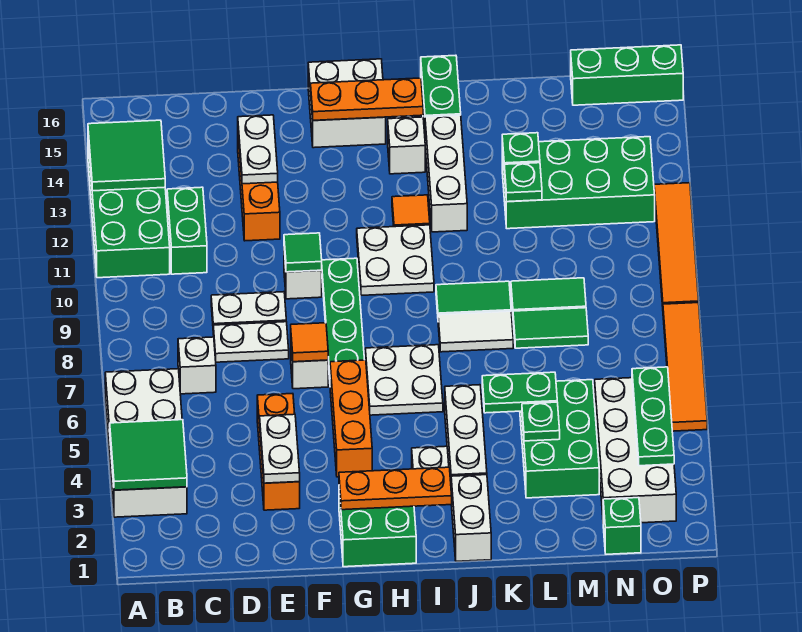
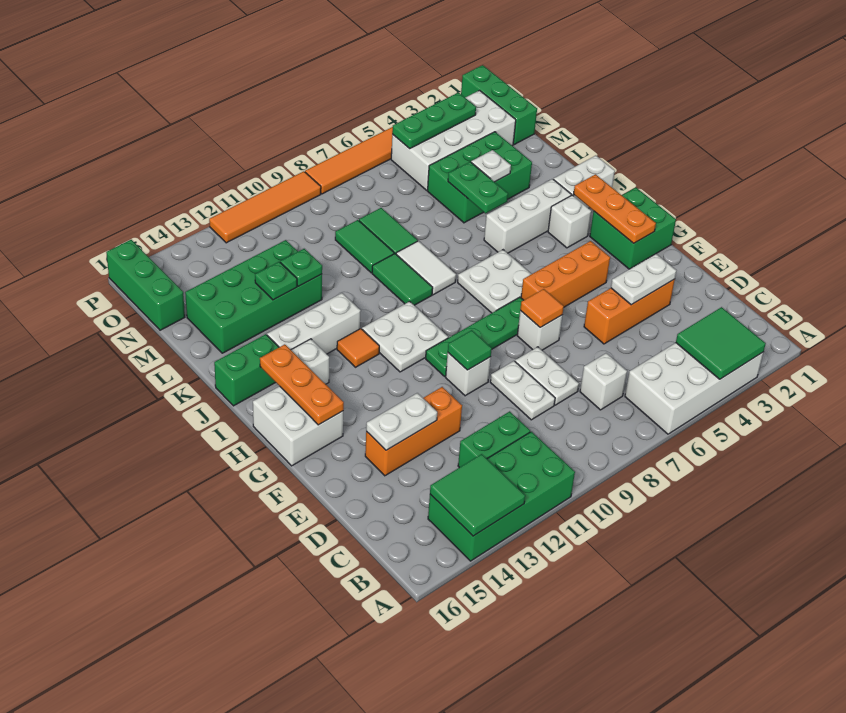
green plate L4 level 2 -> white plate L4 level 2
green brick L12:O13 level 1 -> green brick L12:M15 level 1
green brick N1 level 1 -> green brick N1:P1 level 1

